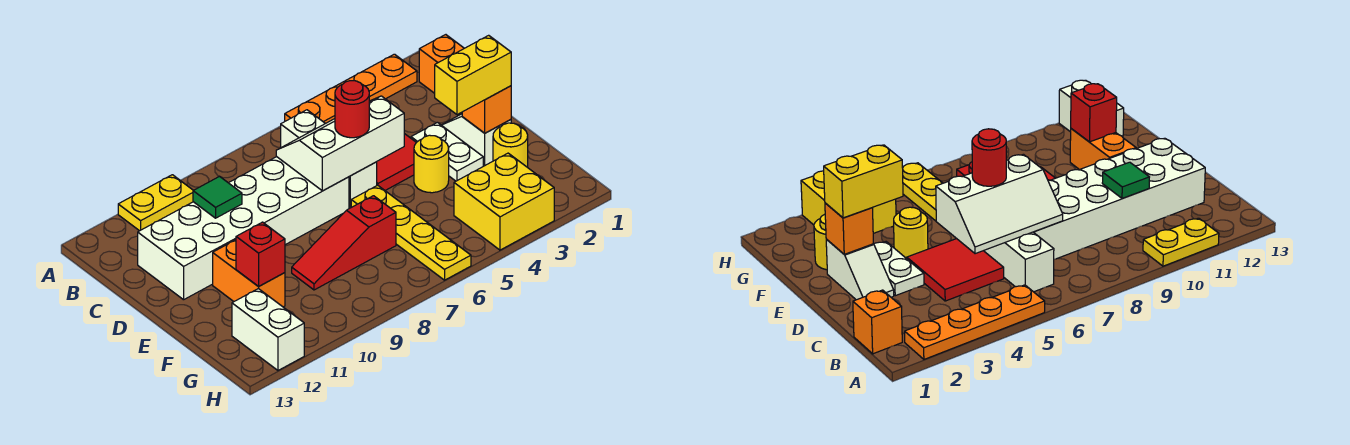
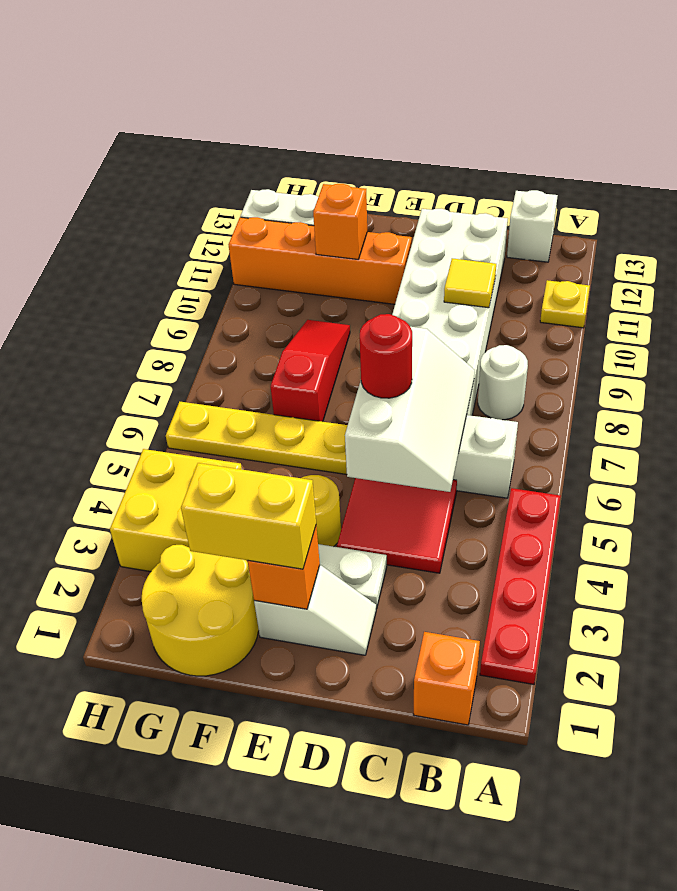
orange plate A2:A5 level 1 -> red plate A2:A5 level 1
yellow plate A10:A11 level 1 -> yellow plate A11 level 1
none -> white round brick B8 level 1
none -> white brick B13 level 1
green tile C10 level 2 -> yellow tile C10 level 2
yellow brick E2:E3 level 3 -> yellow brick E2:F2 level 3
orange brick E11:F11 level 1 -> orange brick E11:H11 level 1
yellow round brick F2 level 1 -> yellow round brick F1:G2 level 1
red brick F11 level 2 -> orange brick F11 level 2

